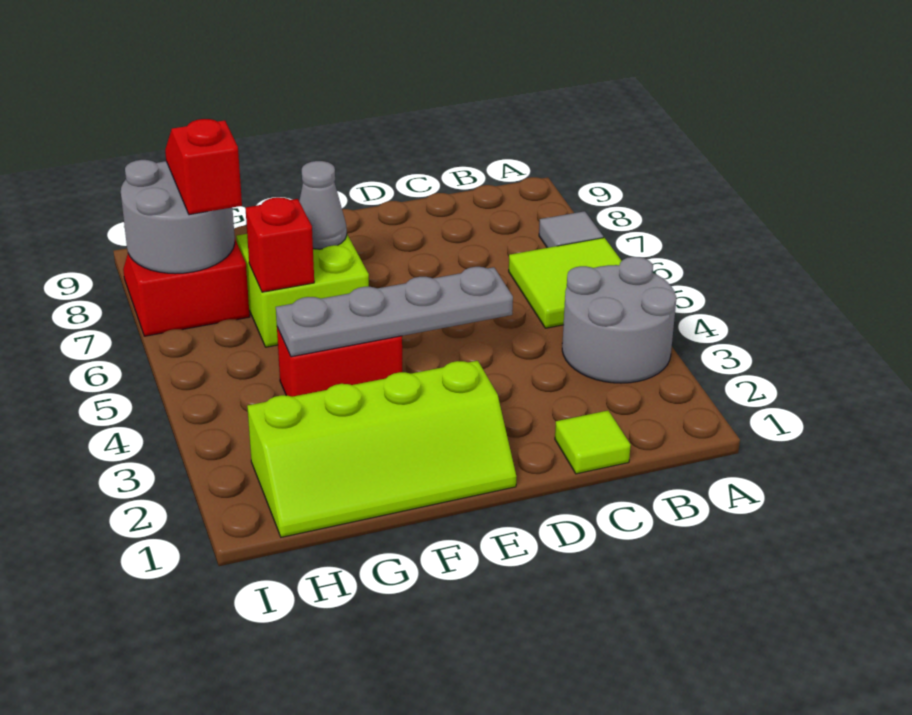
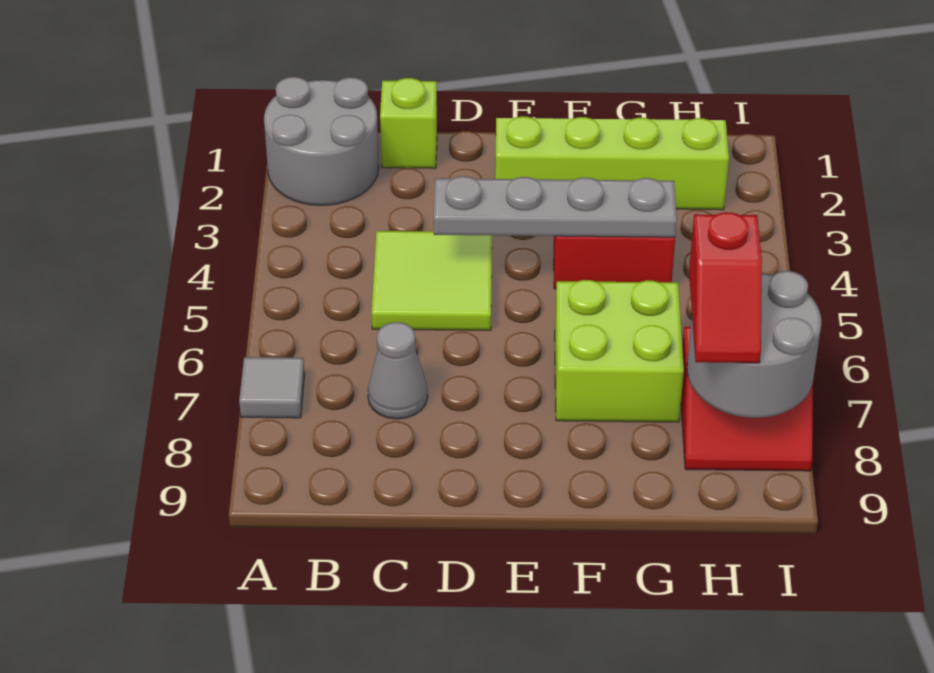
grey round brick A3:B4 level 1 -> grey round brick A1:B2 level 1
lime tile A5:B6 level 1 -> lime tile C4:D5 level 1
lime tile C1 level 1 -> lime brick C1 level 1
grey cone F7 level 2 -> grey cone C7 level 1
red brick G6 level 2 -> none

